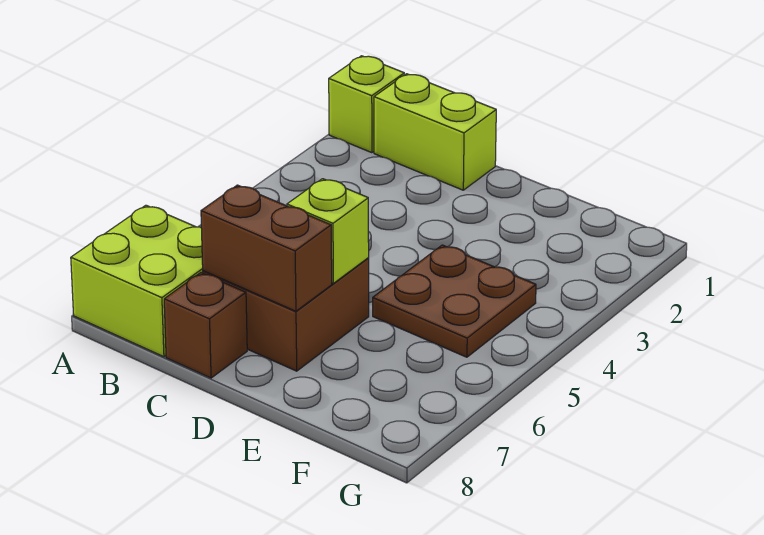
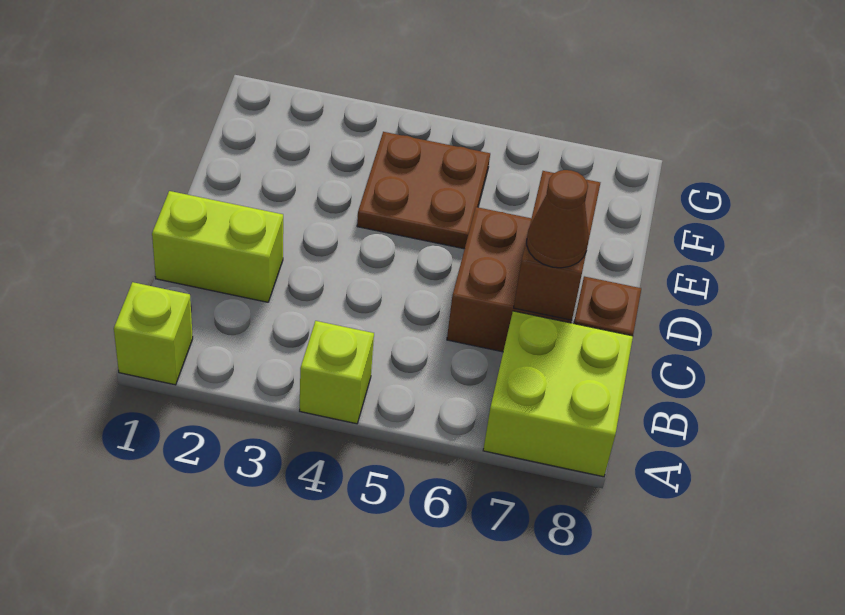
lime brick B1:C1 level 1 -> lime brick C1:C2 level 1
none -> brown cone C7 level 3
lime brick D6 level 2 -> lime brick A4 level 1

